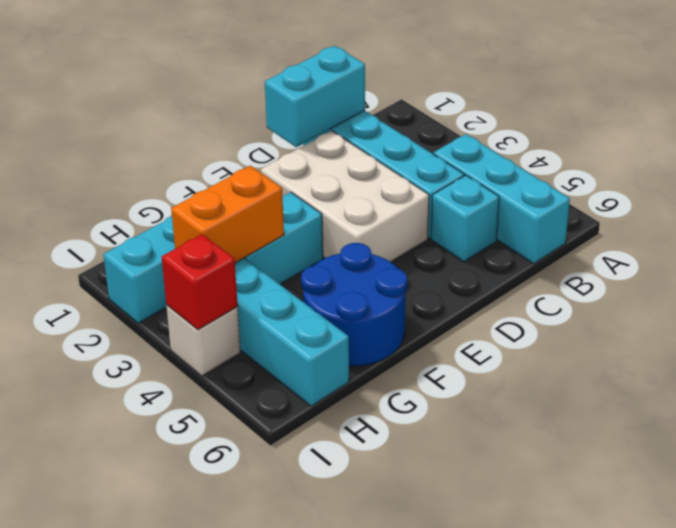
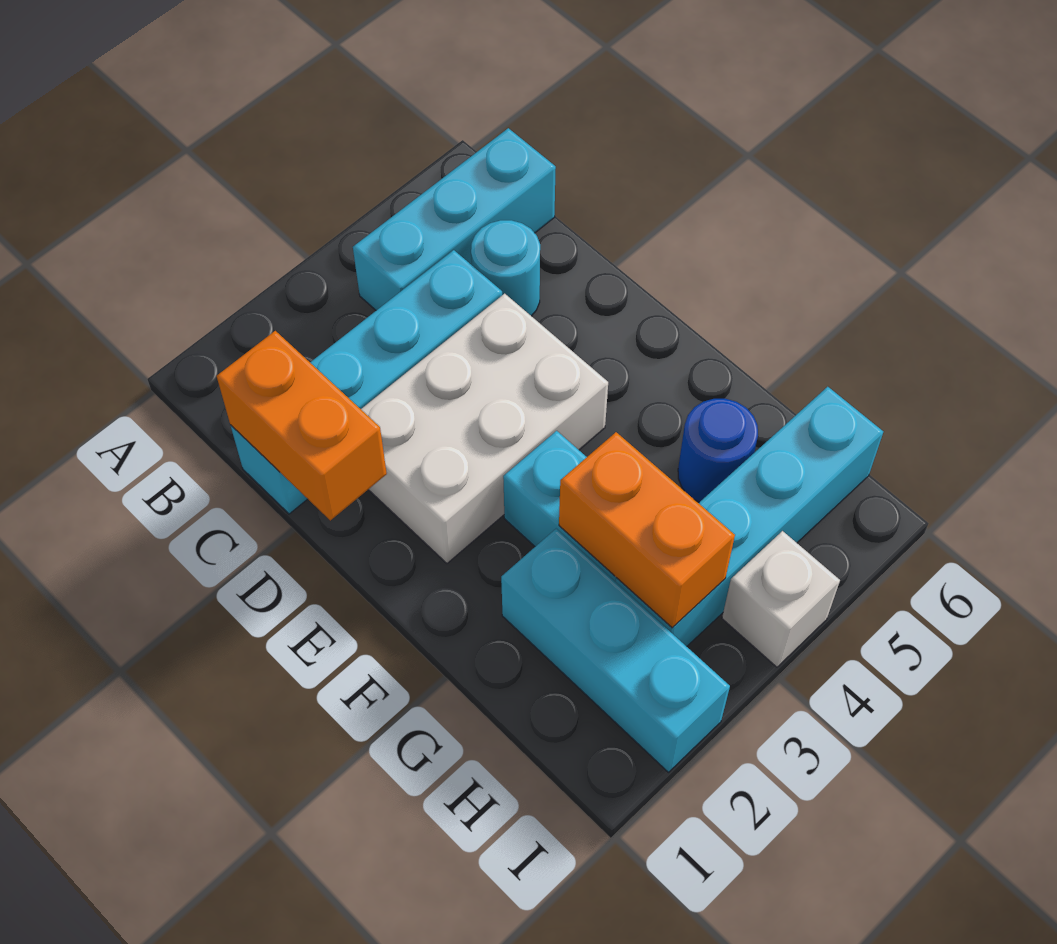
cyan brick C1:D1 level 2 -> orange brick C1:D1 level 2
cyan brick C5 level 1 -> cyan round brick C5 level 1
blue round brick F5:G6 level 1 -> blue round brick G5 level 1
red brick I4 level 2 -> none

